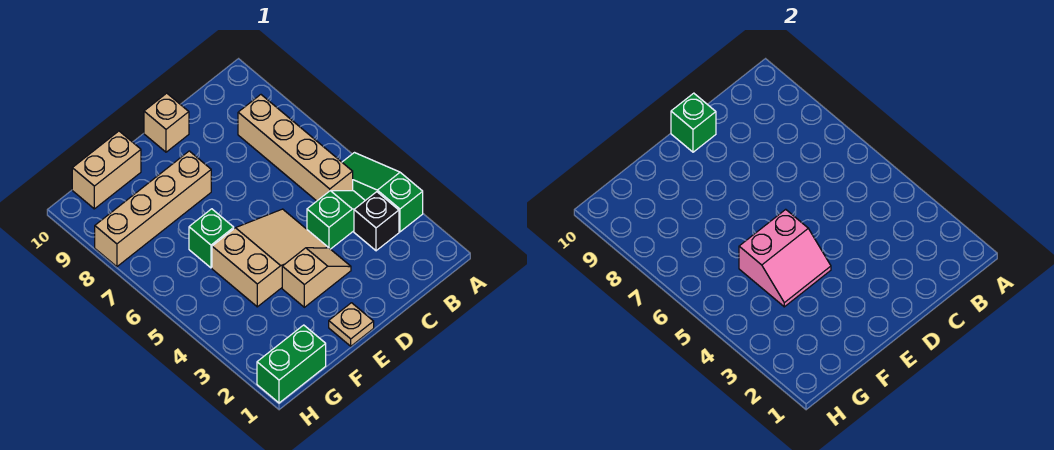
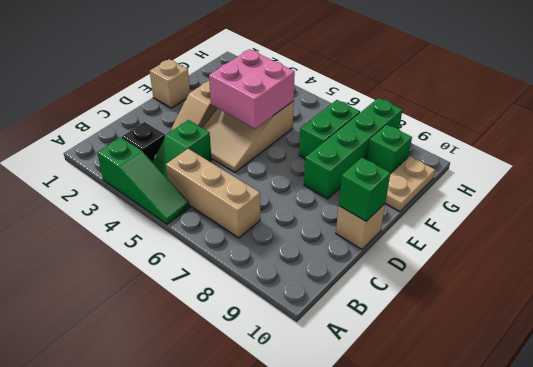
tan brick B5:B8 level 1 -> tan brick B5:B7 level 1
tan plate E1 level 1 -> tan brick E1 level 1
pink slope E4:F5 level 2 top 5 -> pink brick E4:F5 level 2
tan brick E8:H8 level 1 -> green brick E8:H8 level 1
green brick F6 level 1 -> green brick G9 level 1
tan brick F10:G10 level 1 -> tan plate F10:G10 level 1
green brick G1:H1 level 1 -> green brick F7:G7 level 1

